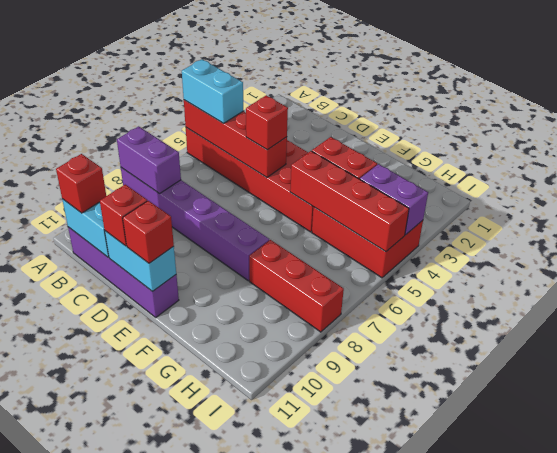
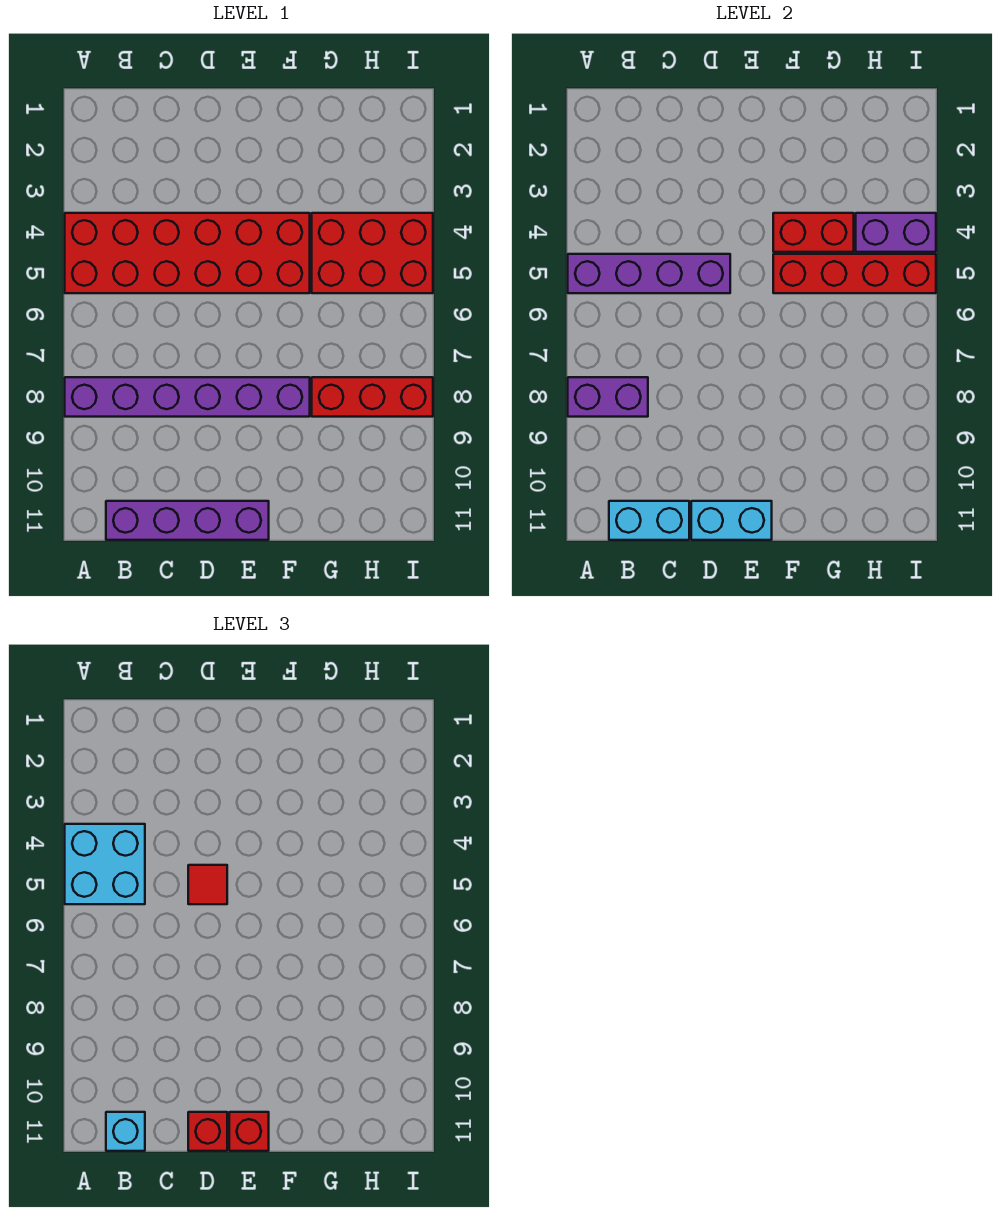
red brick A5:D5 level 2 -> purple brick A5:D5 level 2
cyan brick A5:B5 level 3 -> cyan brick A4:B5 level 3
red brick B11 level 3 -> cyan brick B11 level 3
red brick D5 level 3 -> red tile D5 level 3

